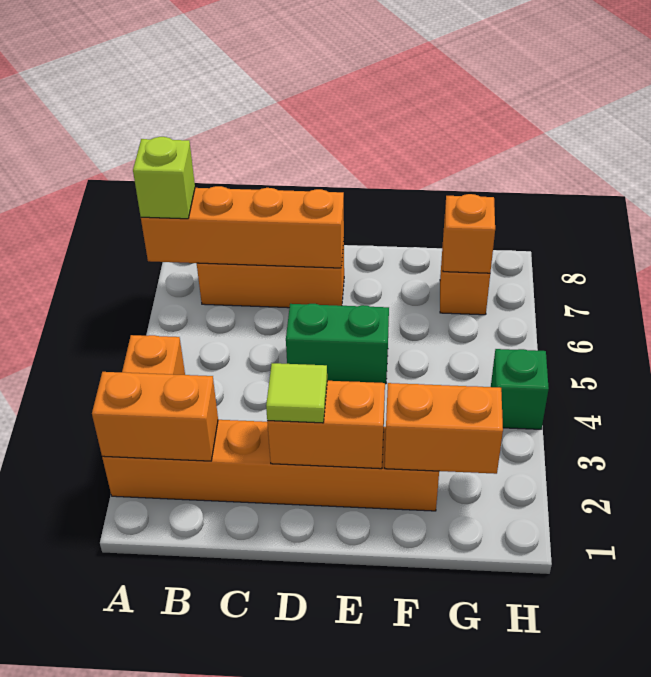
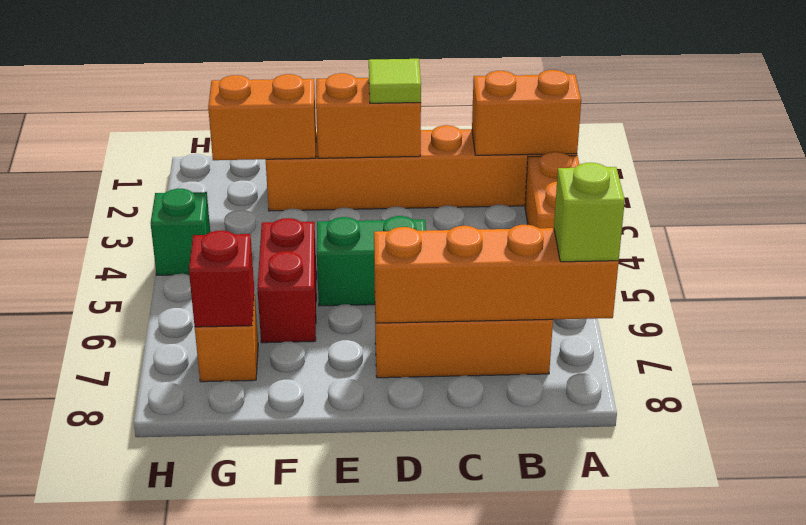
none -> red brick F5:F6 level 1
orange brick G7 level 2 -> red brick G7 level 2

